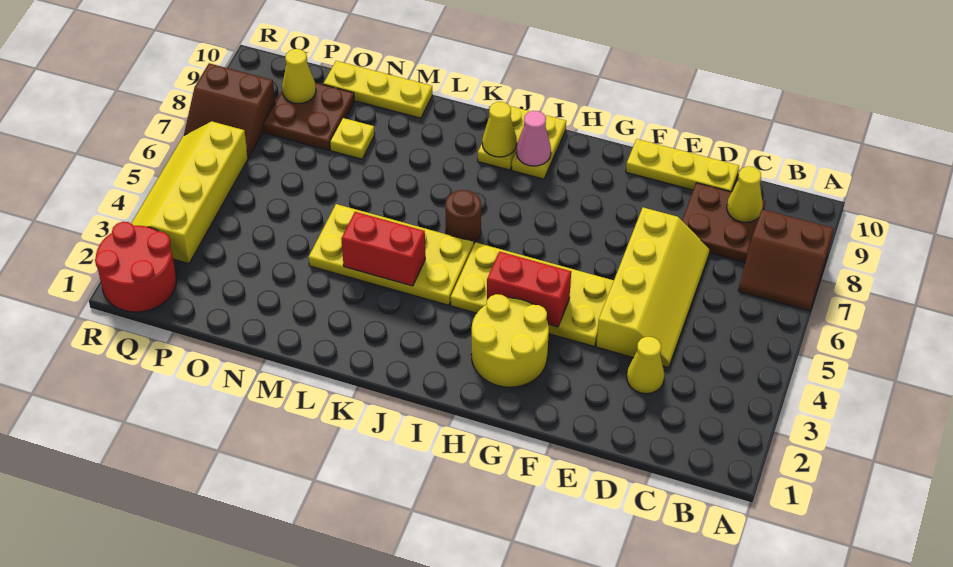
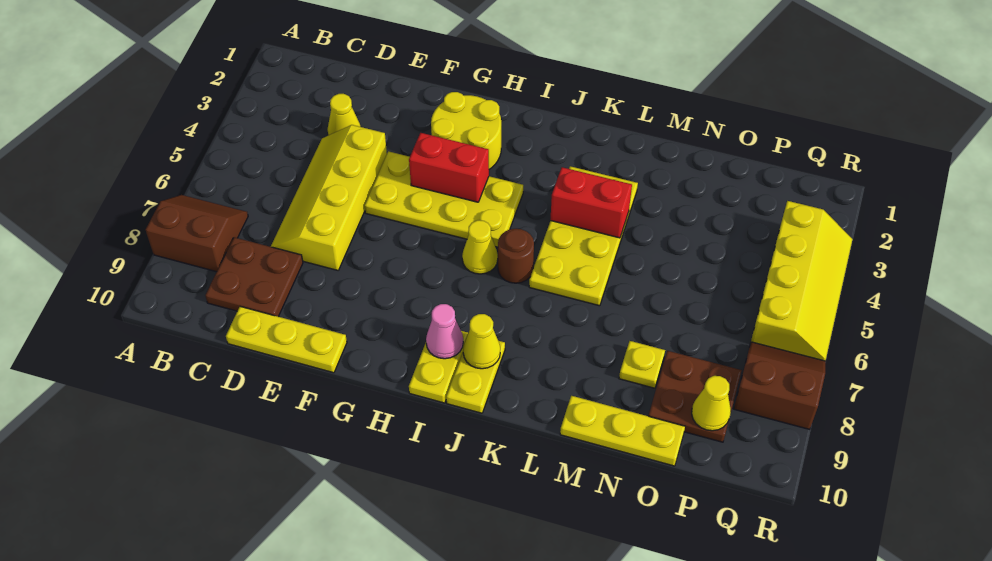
yellow cone C9 level 2 -> yellow cone I6 level 1
yellow plate J4:M5 level 1 -> yellow plate K3:L6 level 1
red round brick Q1:R2 level 1 -> none

